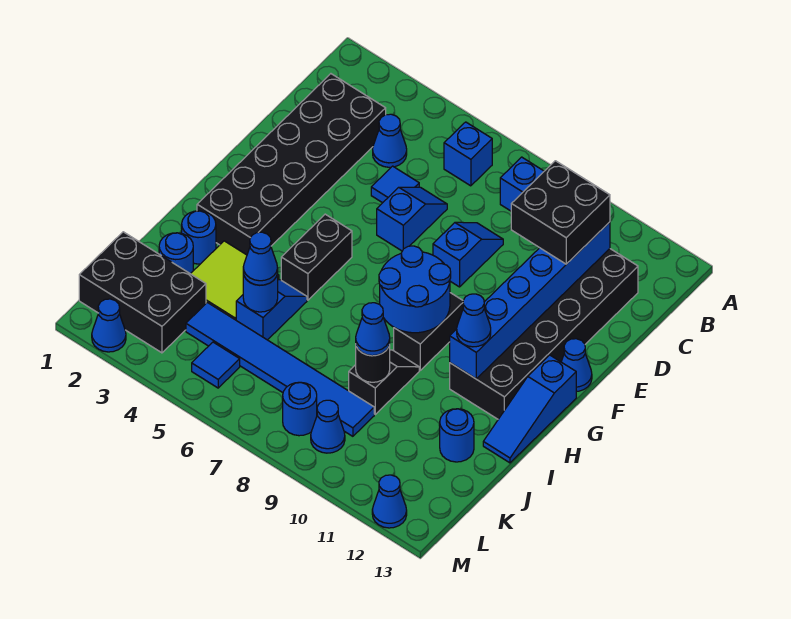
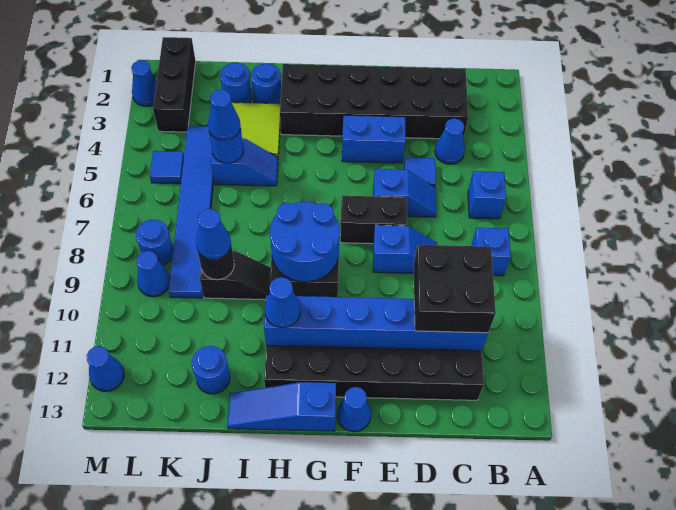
none -> blue brick E4:F4 level 1
black brick G5:H5 level 1 -> black brick E7:F7 level 1
black brick K1:L3 level 1 -> black brick L1:L3 level 1

